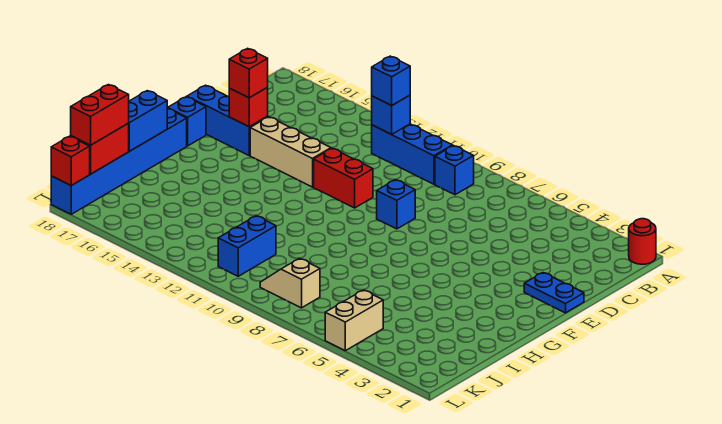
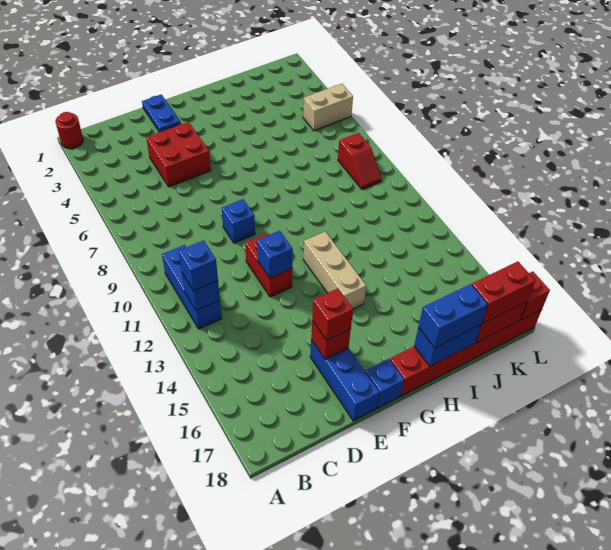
blue brick B9 level 1 -> blue brick E12 level 2
none -> red brick D4:E5 level 1
tan brick E13:E15 level 1 -> tan brick G12:G14 level 1
blue brick G18:L18 level 1 -> red brick G18:L18 level 1
blue brick J11:K11 level 1 -> blue brick H18:I18 level 3
tan slope K8:K9 level 1 top 8 -> red slope K8:K9 level 1 top 8

